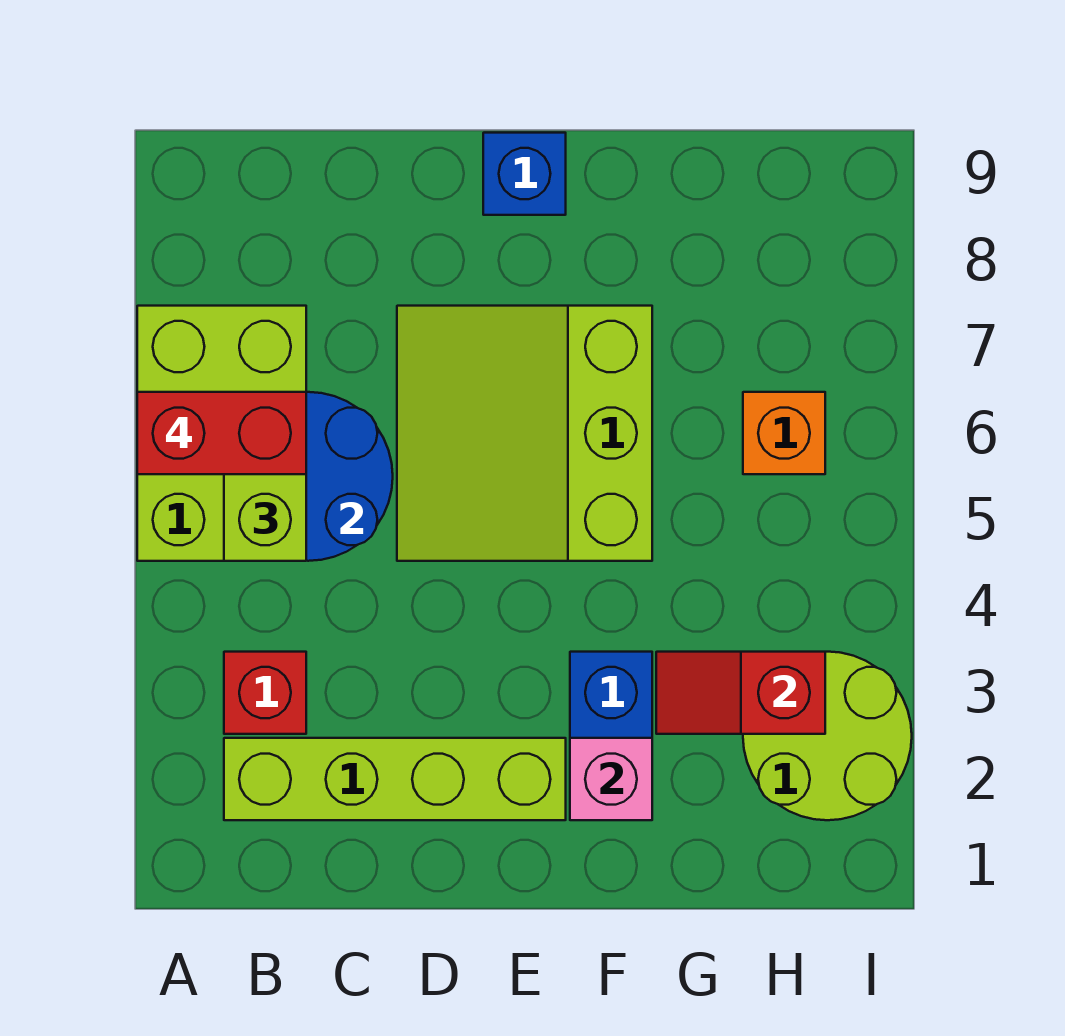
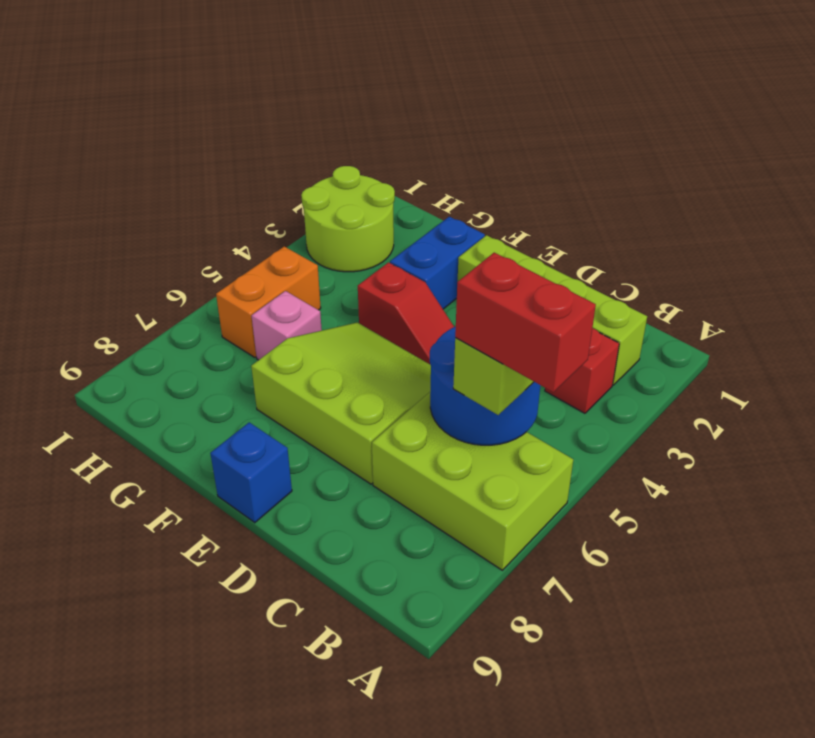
lime brick A5:B7 level 1 -> lime brick A6:C7 level 1
lime slope D5:F7 level 1 top F -> lime slope D5:F7 level 1 top 7
pink brick F2 level 2 -> pink brick G6 level 1
red slope G3:H3 level 2 top H -> red slope E4:F4 level 1 top F
orange brick H6 level 1 -> orange brick H5:H6 level 1

